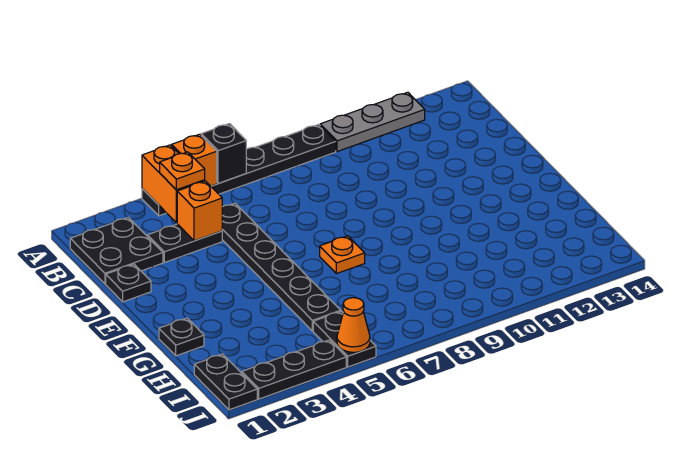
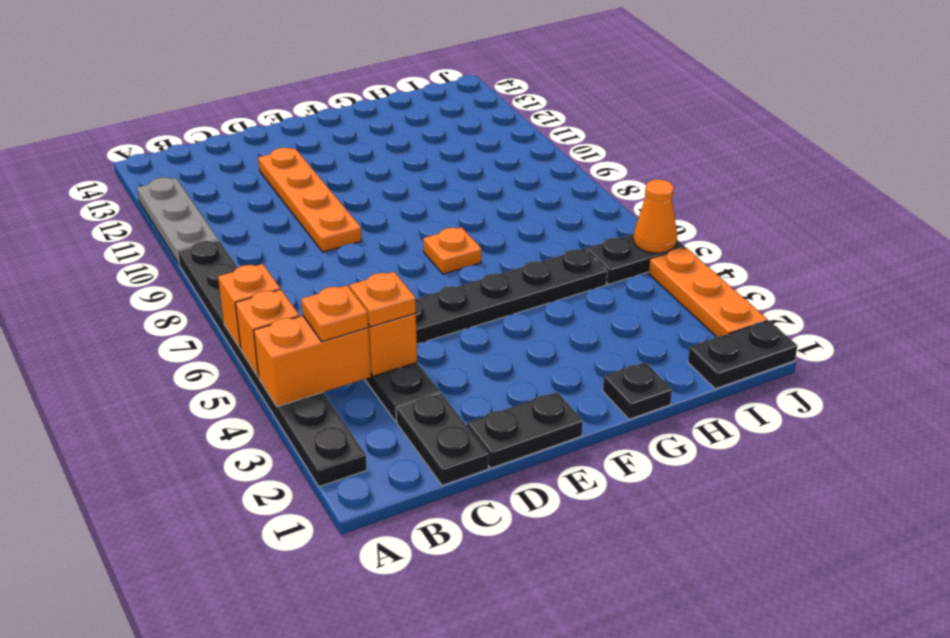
black plate A4:A9 level 1 -> black plate A2:A9 level 1
black brick A6 level 2 -> orange brick A6 level 2
black plate B1:C2 level 1 -> black plate C1:C2 level 1
none -> orange plate C4 level 3
black plate D1 level 1 -> black plate D1:E1 level 1
none -> orange plate D9:D12 level 1
black plate J2:J4 level 1 -> orange plate J2:J4 level 1

